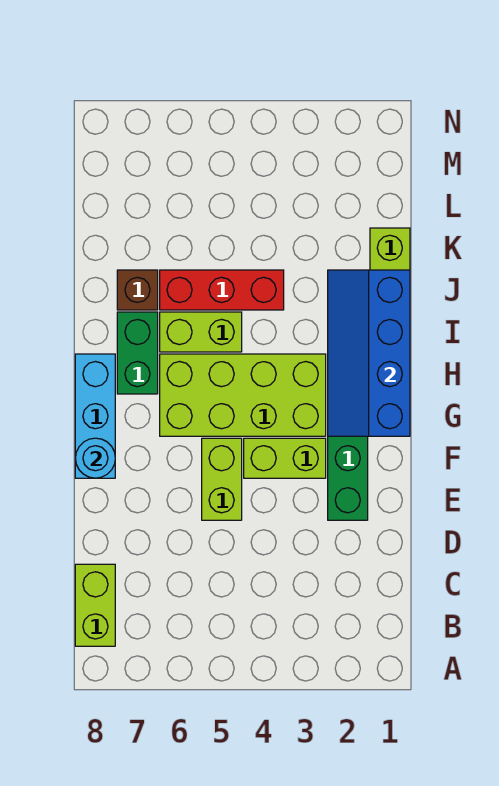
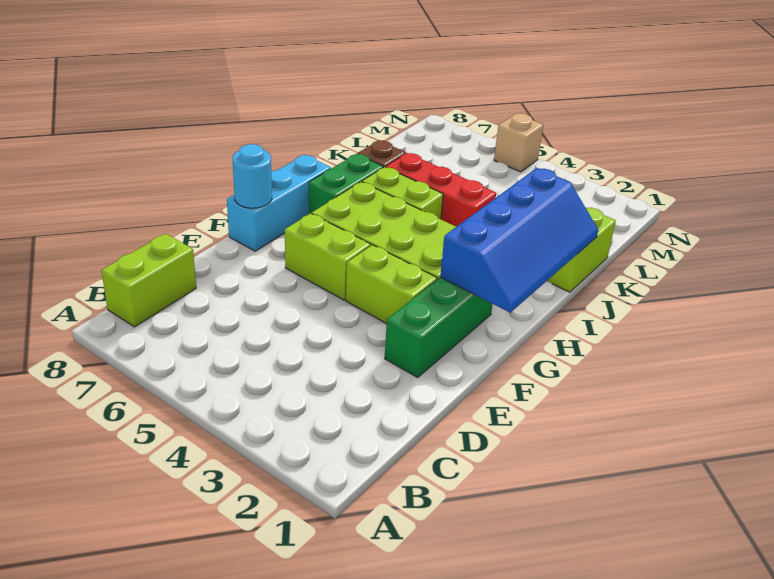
lime brick E5:F5 level 1 -> lime brick F5:F6 level 1
blue slope G1:J2 level 2 top 1 -> blue slope G1:J2 level 2 top 2
none -> tan brick N5 level 1

